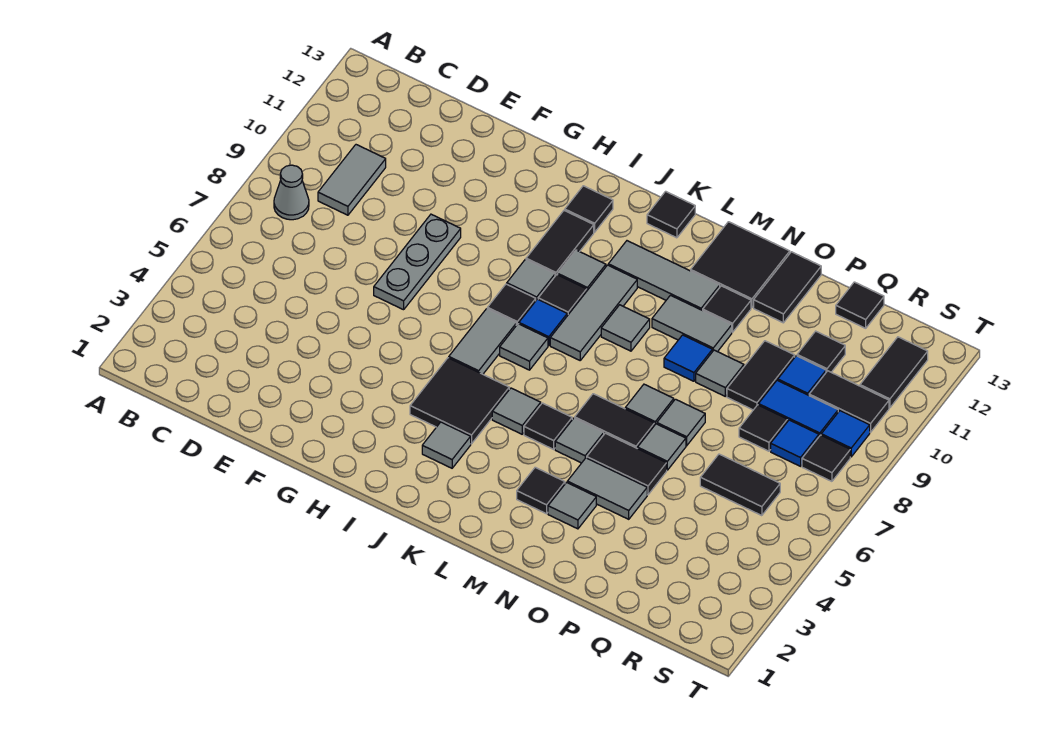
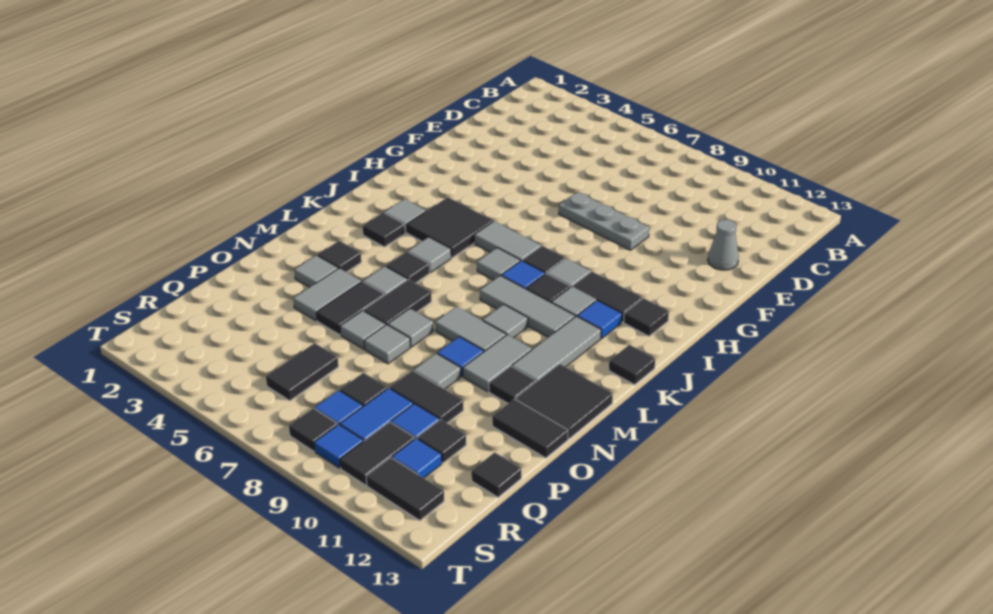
grey cone B8 level 1 -> grey cone E12 level 1
grey tile C9:C10 level 1 -> grey tile M8:M9 level 1
none -> blue tile J11 level 1
none -> black tile K3 level 1
none -> blue tile R11 level 1

